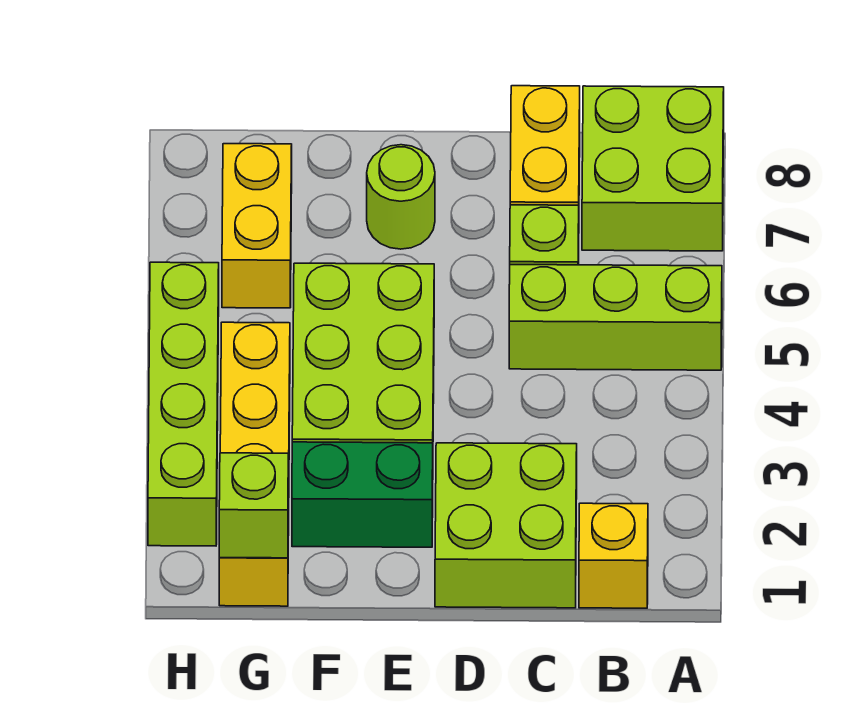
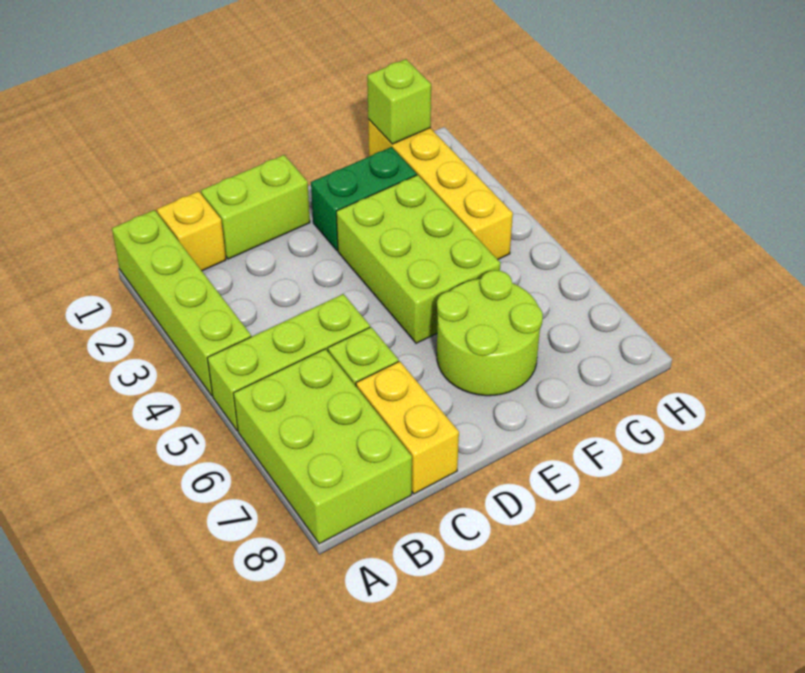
lime brick A7:B8 level 1 -> lime brick A6:B8 level 1
lime brick C1:D2 level 1 -> lime brick C1:D1 level 1
lime round brick E7 level 1 -> lime round brick E6:F7 level 1
yellow brick G6:G7 level 1 -> none
lime brick H2:H5 level 1 -> lime brick A1:A4 level 1

